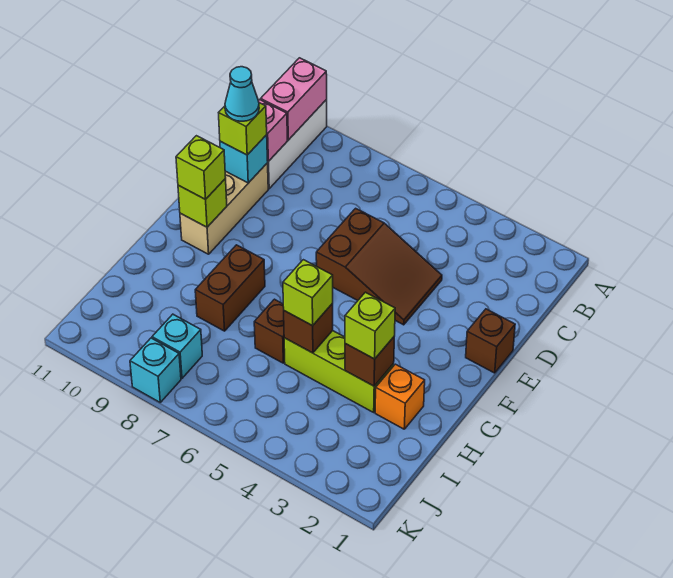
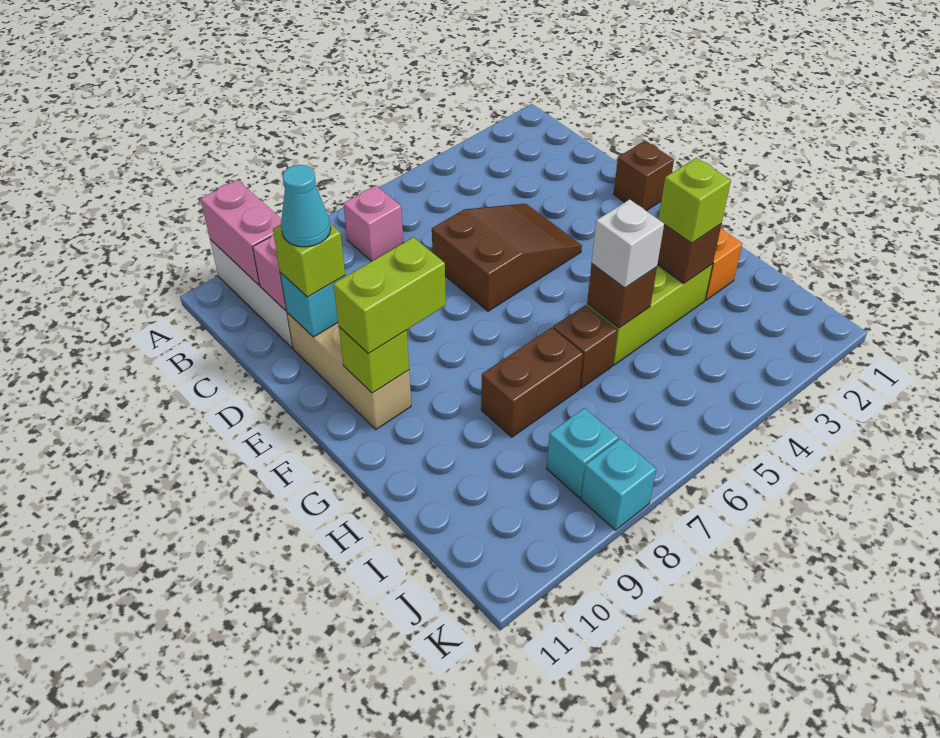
none -> pink brick B7 level 1
lime brick F10 level 3 -> lime brick F9:F10 level 3
brown brick G8:H8 level 1 -> brown brick H7:H8 level 1
lime brick H5 level 3 -> white brick H5 level 3

